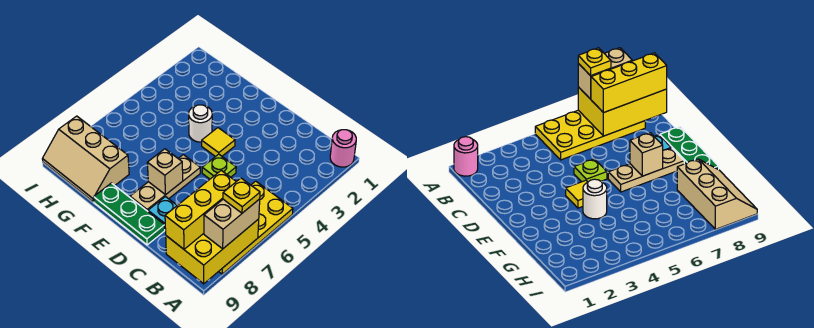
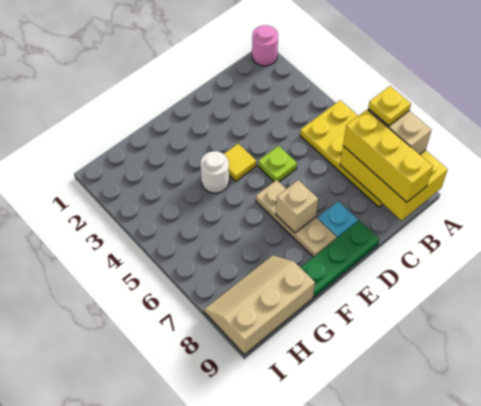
tan slope G8:I9 level 1 top 8 -> tan slope G8:I9 level 1 top 9

